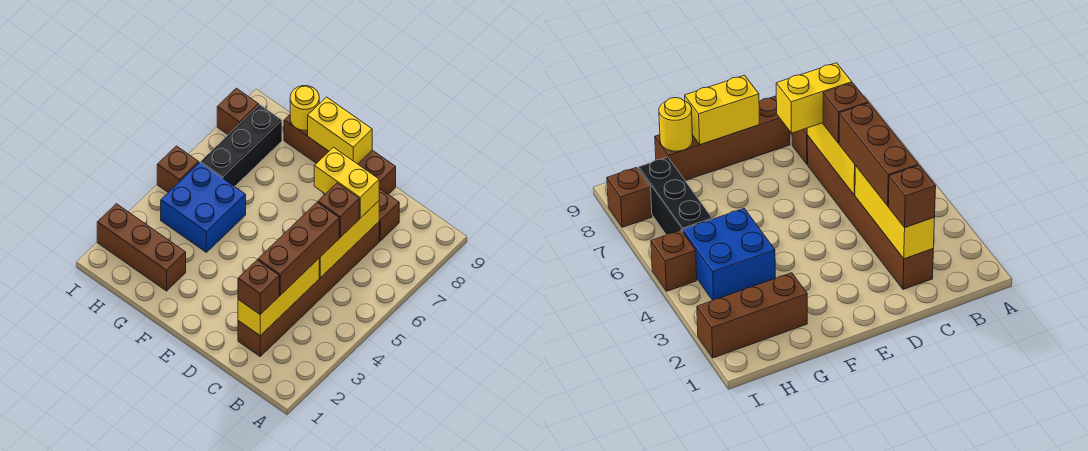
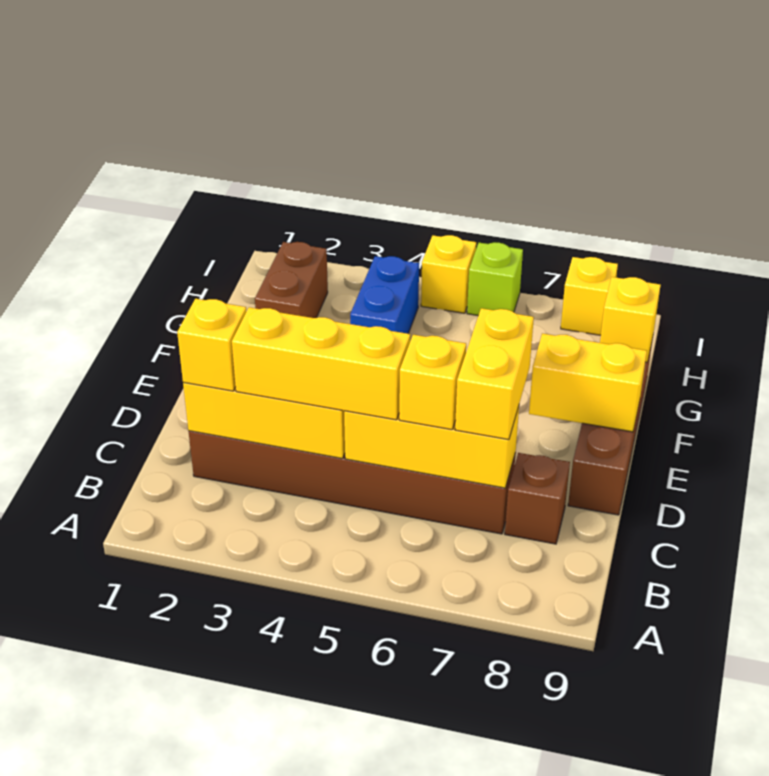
brown brick C2 level 3 -> yellow brick C2 level 3
brown brick C3:C5 level 3 -> yellow brick C3:C5 level 3
brown brick C6 level 3 -> yellow brick C6 level 3
yellow brick E9:F9 level 2 -> yellow brick E8:E9 level 2
brown brick G2:I2 level 1 -> brown brick G2:H2 level 1
blue brick G4:H5 level 1 -> blue brick G4:H4 level 1
yellow round brick G9 level 2 -> yellow brick G9 level 2
black brick H6:H8 level 1 -> none
brown brick I5 level 1 -> yellow brick I5 level 1
none -> lime brick I6 level 1
brown brick I8 level 1 -> yellow brick I8 level 1

